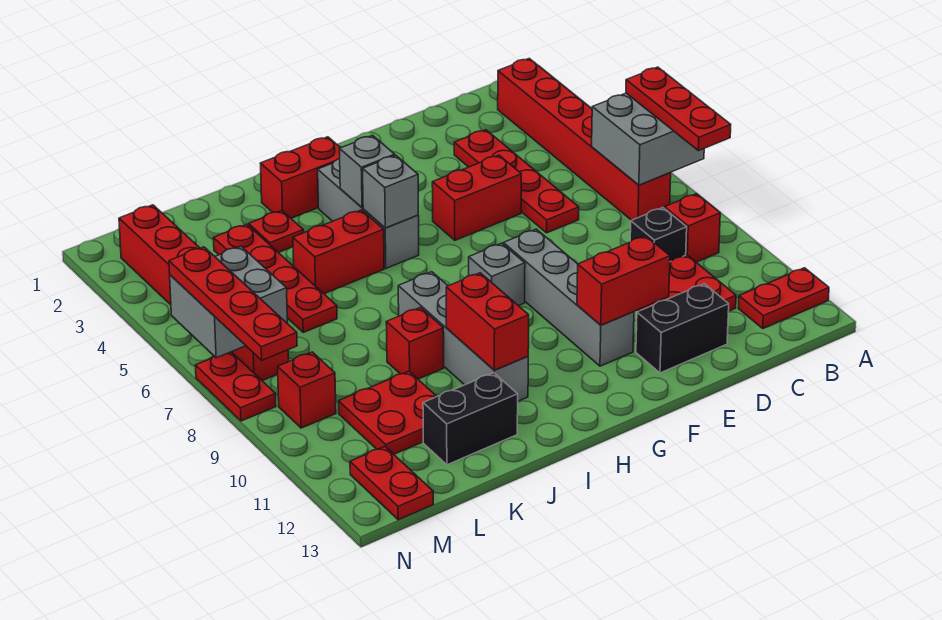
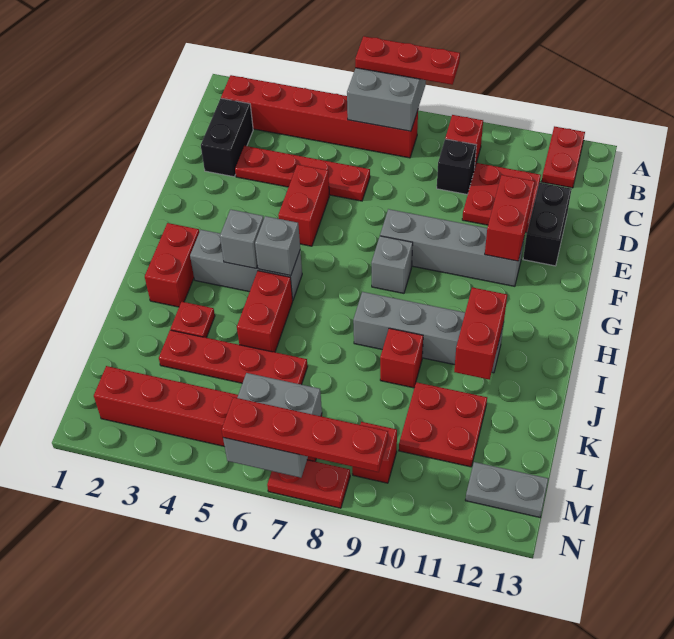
red brick I10:I11 level 2 -> red brick I11:J11 level 2
black brick J12:K12 level 1 -> black brick C2:D2 level 1
red plate M12:M13 level 1 -> grey plate M12:M13 level 1

